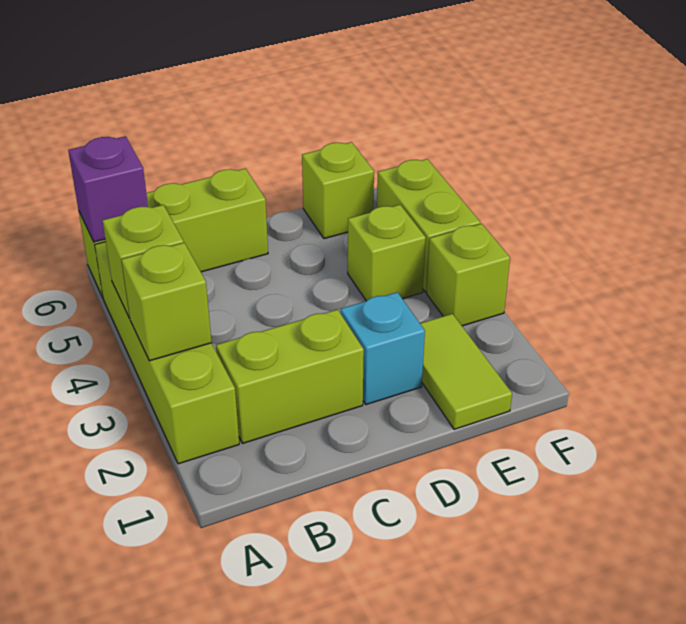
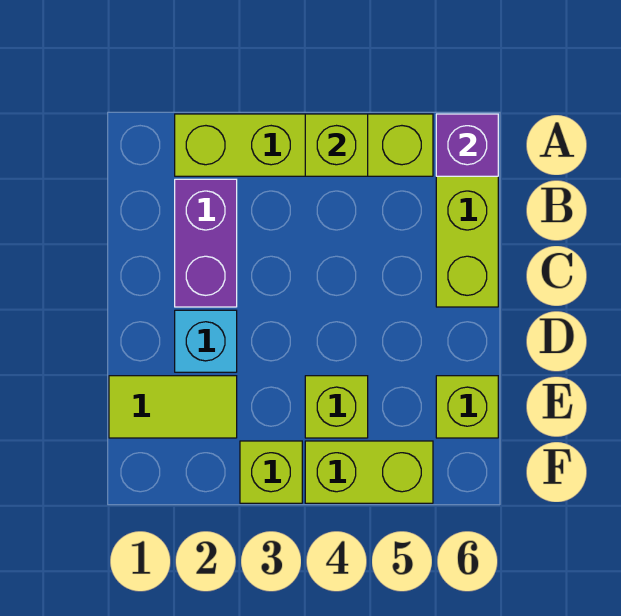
lime brick A3 level 2 -> none
lime brick B2:C2 level 1 -> purple brick B2:C2 level 1

